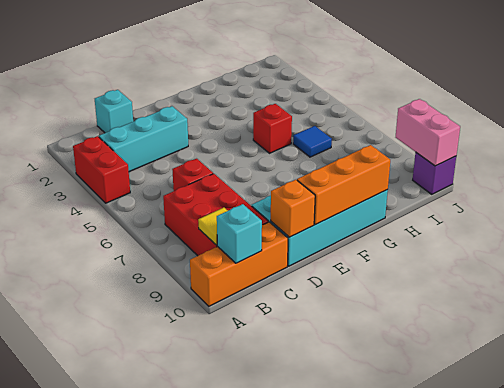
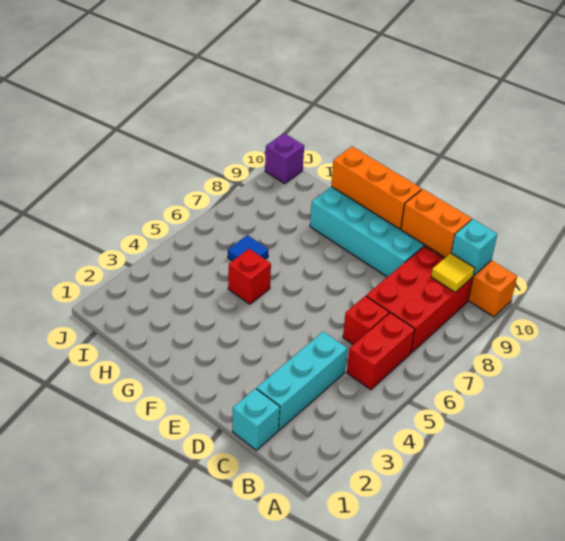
red brick A3:A4 level 1 -> red brick B5:B6 level 1
cyan brick B3:D3 level 1 -> cyan brick C2:C4 level 1
orange brick D10 level 2 -> orange brick C10:D10 level 2
pink brick J9:J10 level 2 -> none

